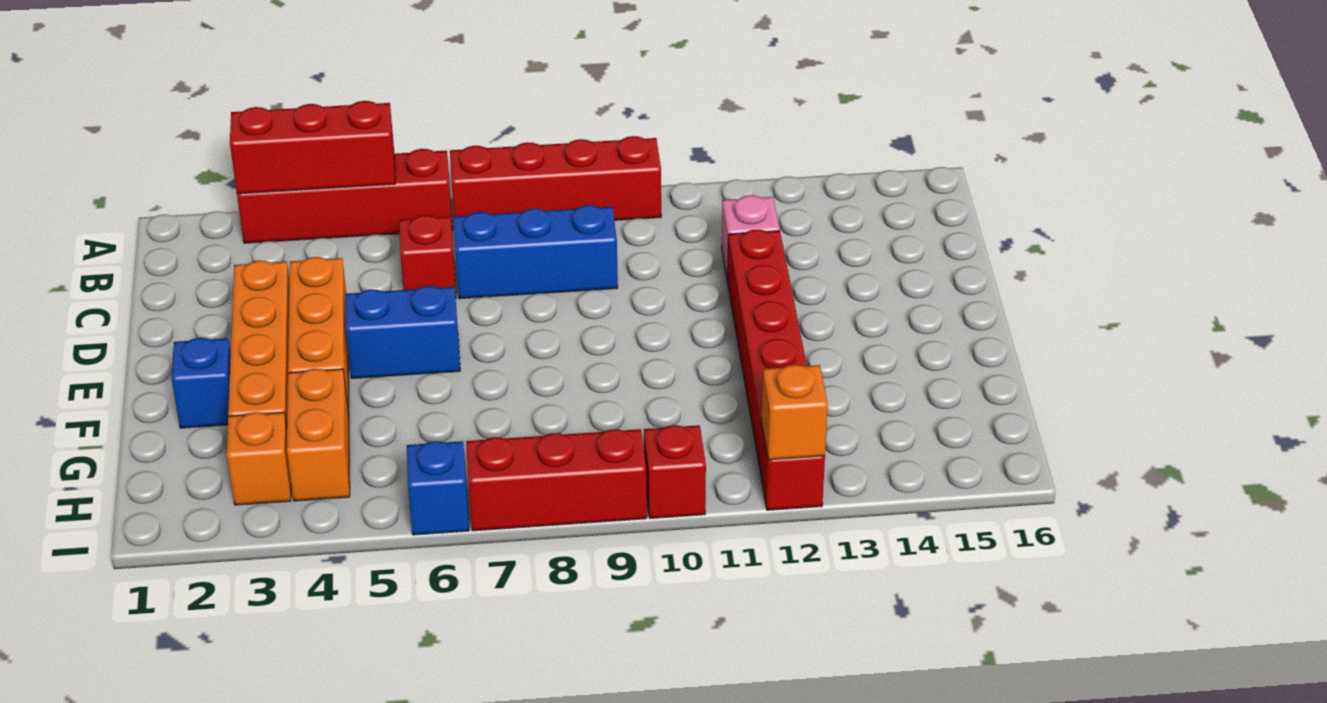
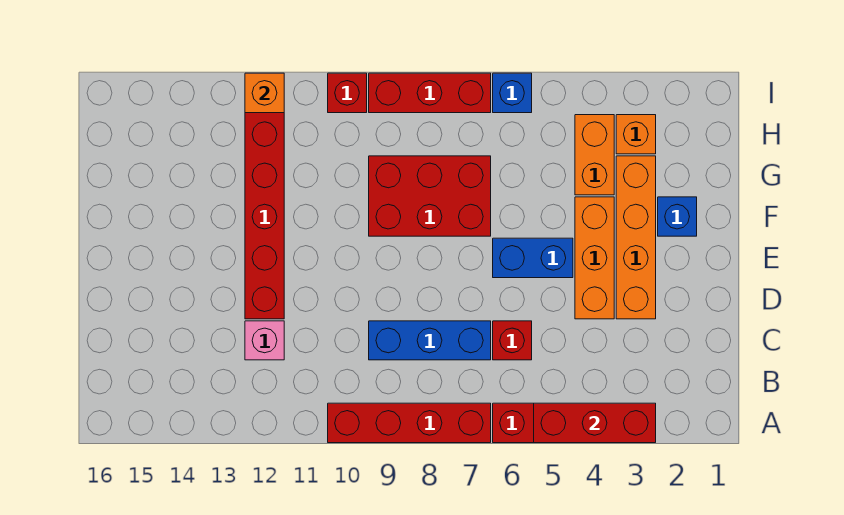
none -> red brick F7:G9 level 1

